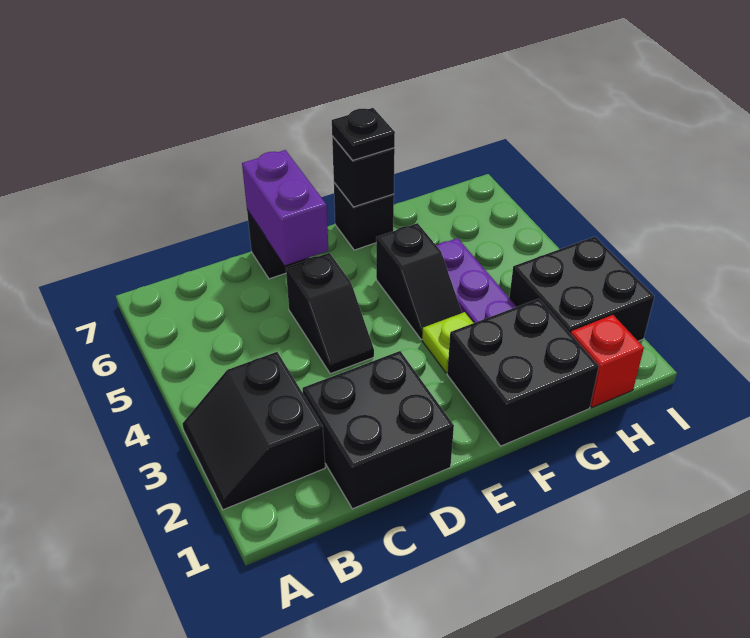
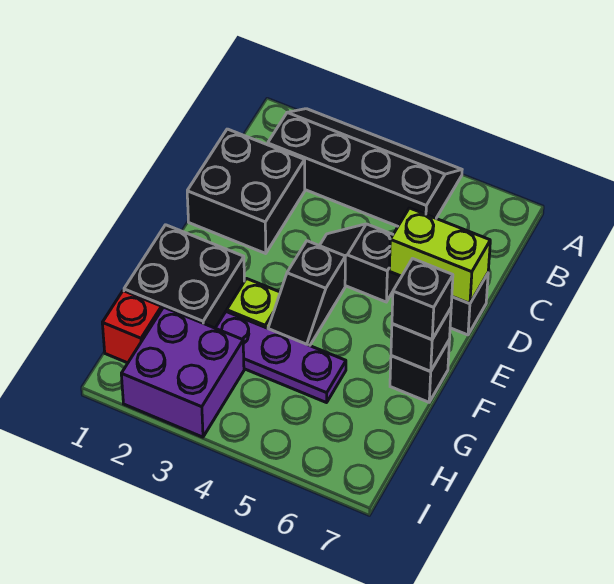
black slope A2:B3 level 1 top B -> black slope A2:B5 level 1 top B
purple brick D6:D7 level 2 -> lime brick D6:D7 level 2
black slope F4:F5 level 1 top 5 -> black slope E4:F4 level 1 top E
black plate F7 level 3 -> black brick F7 level 3
black brick H2:I3 level 1 -> purple brick H2:I3 level 1

